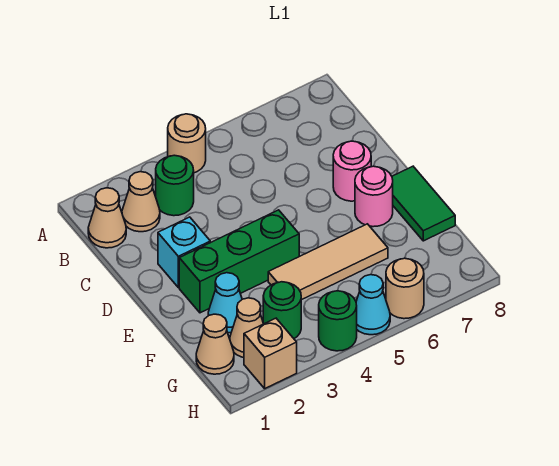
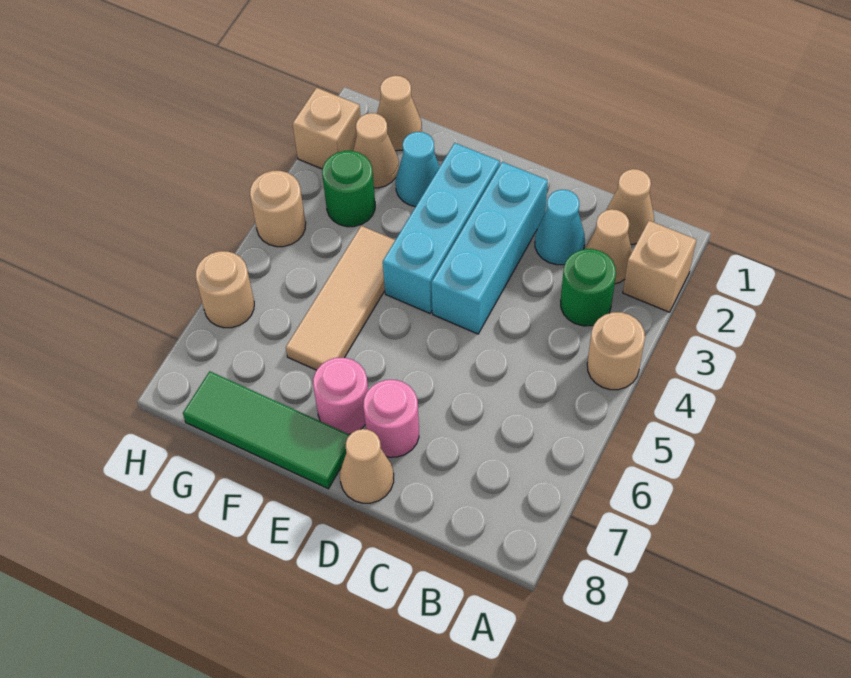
none -> tan brick A2 level 1
cyan brick D2 level 1 -> cyan brick D2:D4 level 1
none -> tan cone D8 level 1
green brick E2:E4 level 1 -> cyan brick E2:E4 level 1
green tile E8:F8 level 1 -> green tile E8:G8 level 1
green round brick H4 level 1 -> tan round brick H4 level 1
cyan cone H5 level 1 -> cyan cone C2 level 1

